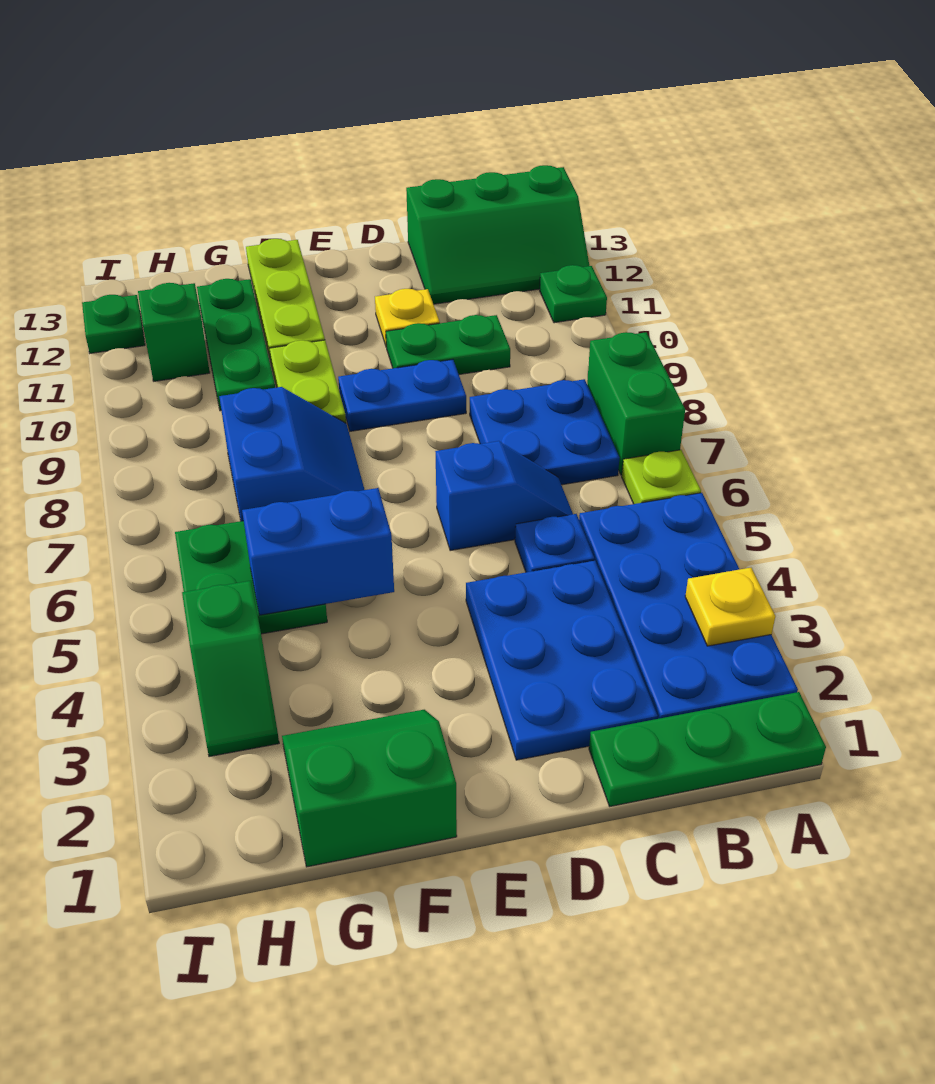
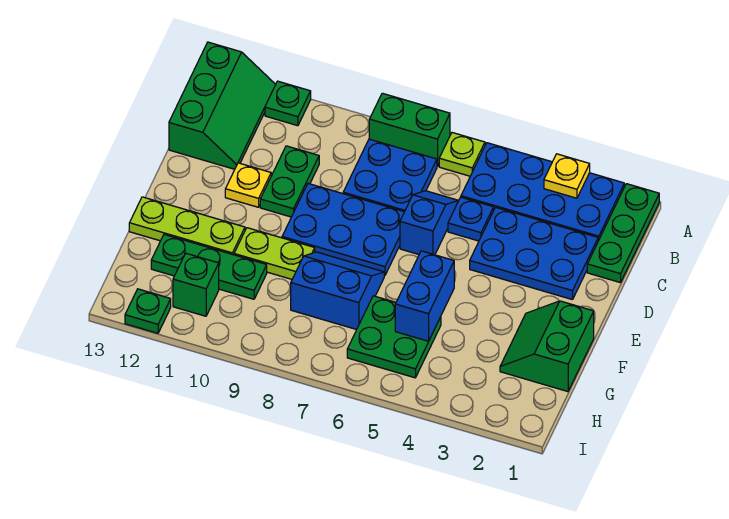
blue plate D9:E9 level 1 -> blue plate D7:E9 level 1
green slope H3:H4 level 1 top 4 -> none

